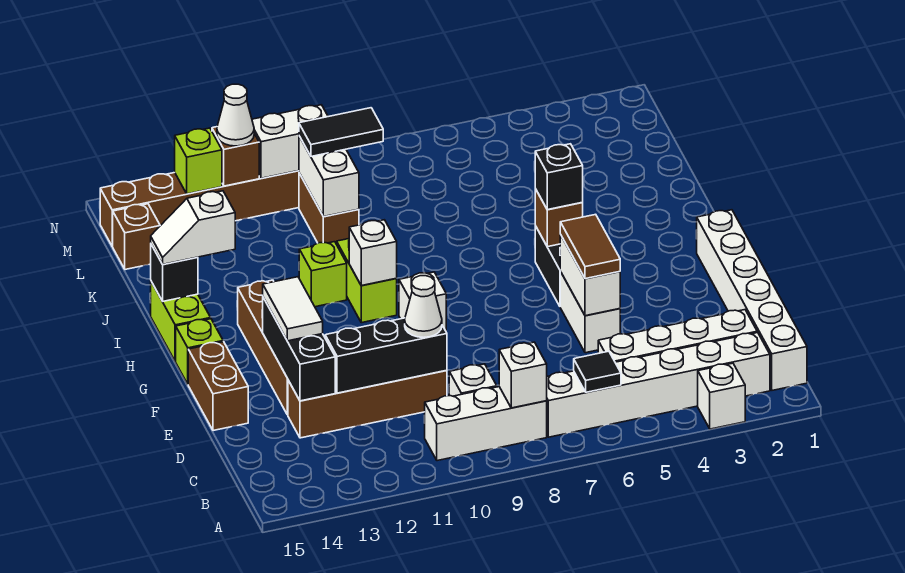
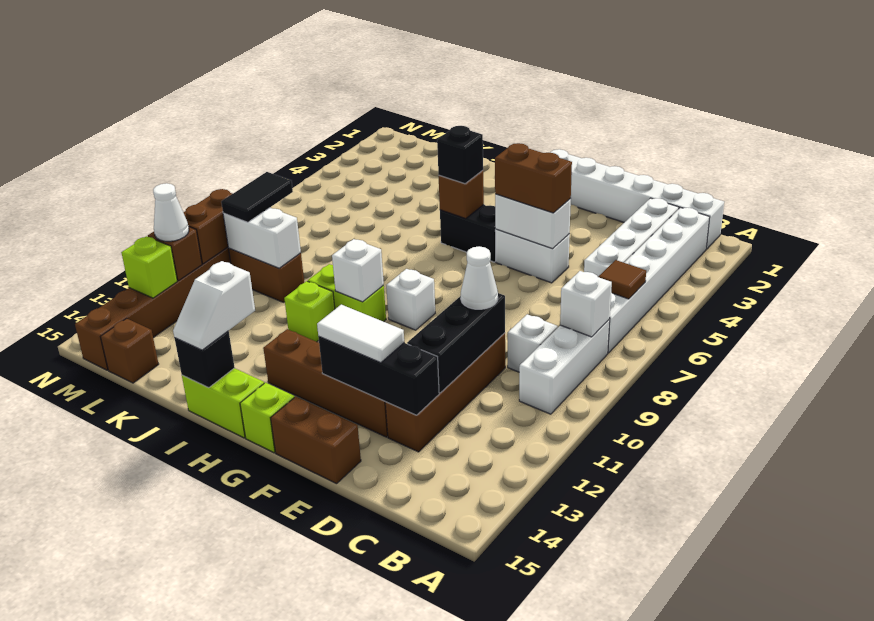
white brick A3 level 1 -> none
black tile B6 level 2 -> brown tile B6 level 2
brown tile E5:F5 level 3 -> brown brick E5:F5 level 3
white brick M10:M11 level 2 -> brown brick M10:M11 level 2

